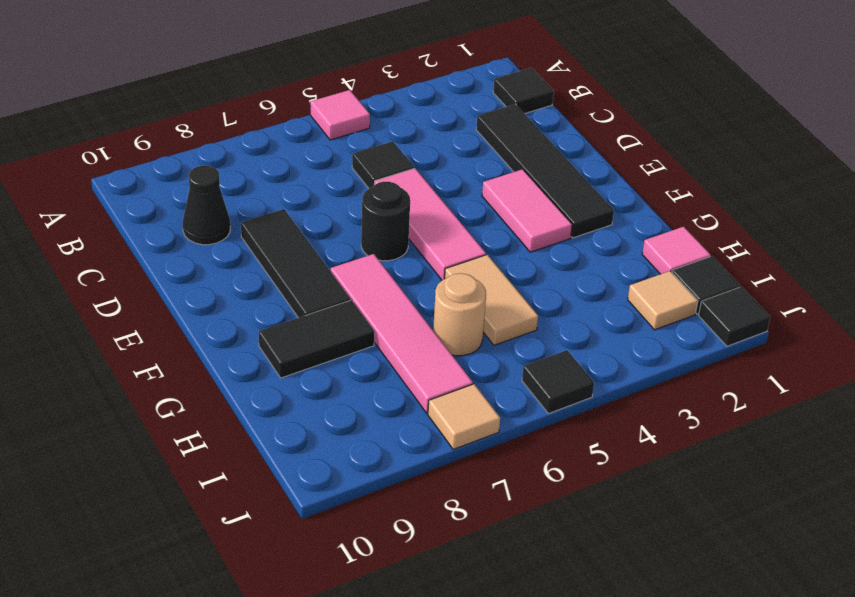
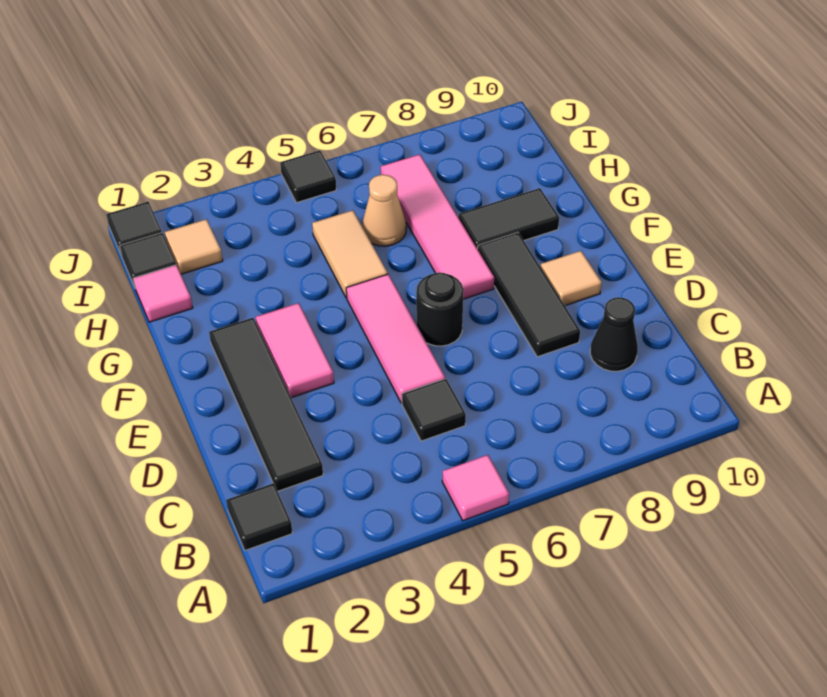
tan round brick H6 level 1 -> tan cone H6 level 1
tan tile J7 level 1 -> tan tile E9 level 1

